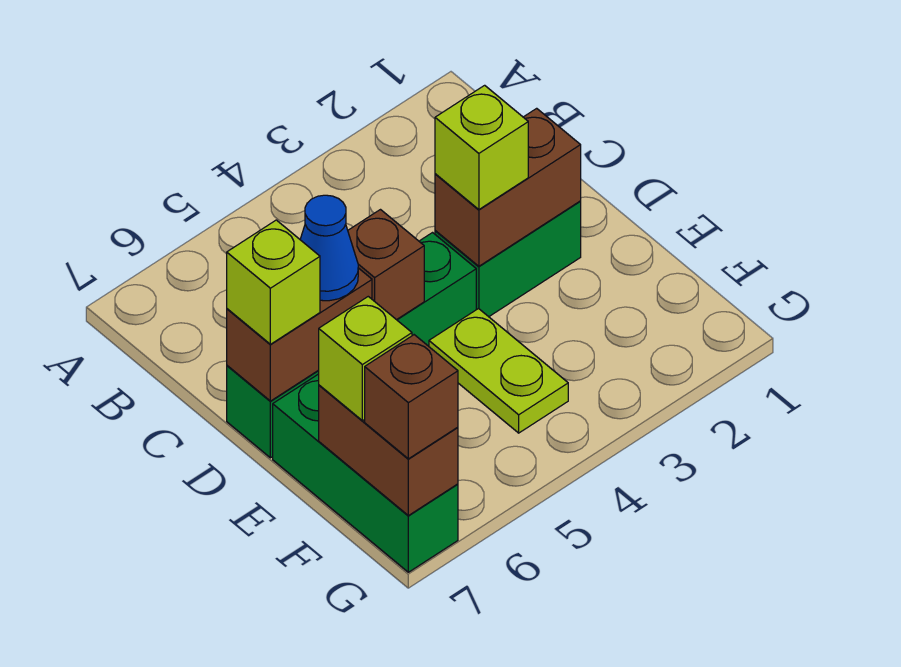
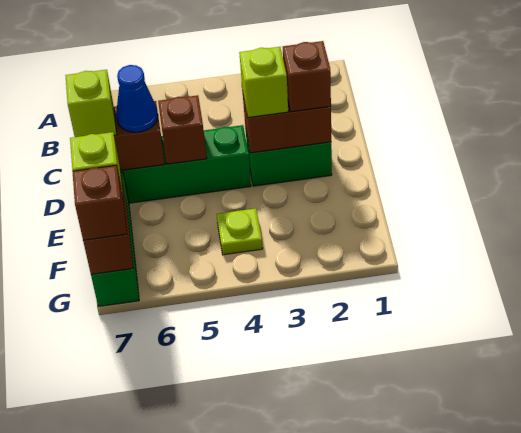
none -> brown brick D2 level 3
lime plate E4:F4 level 1 -> lime plate F4 level 1

